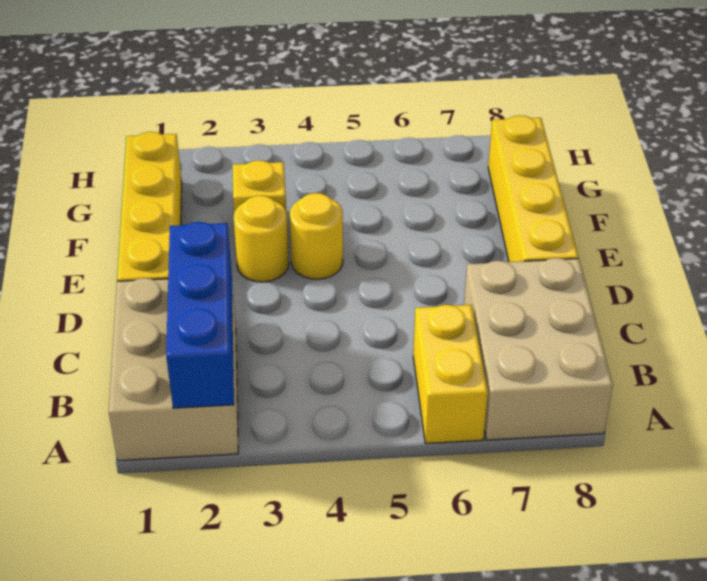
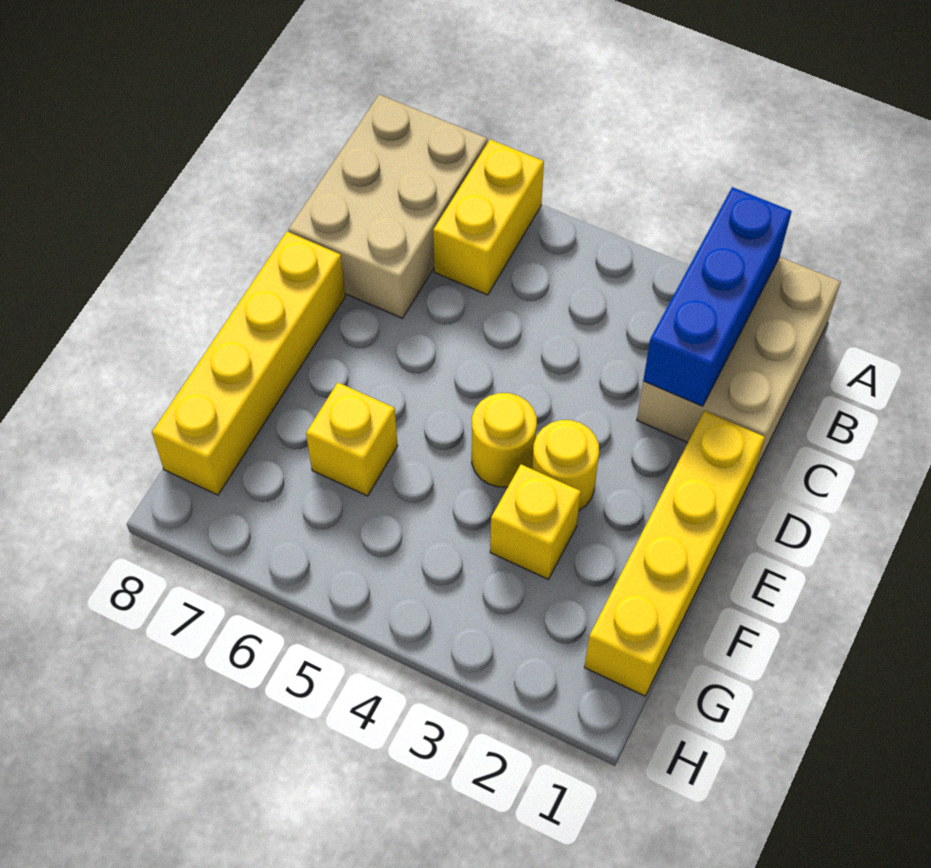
none -> yellow brick F6 level 1

